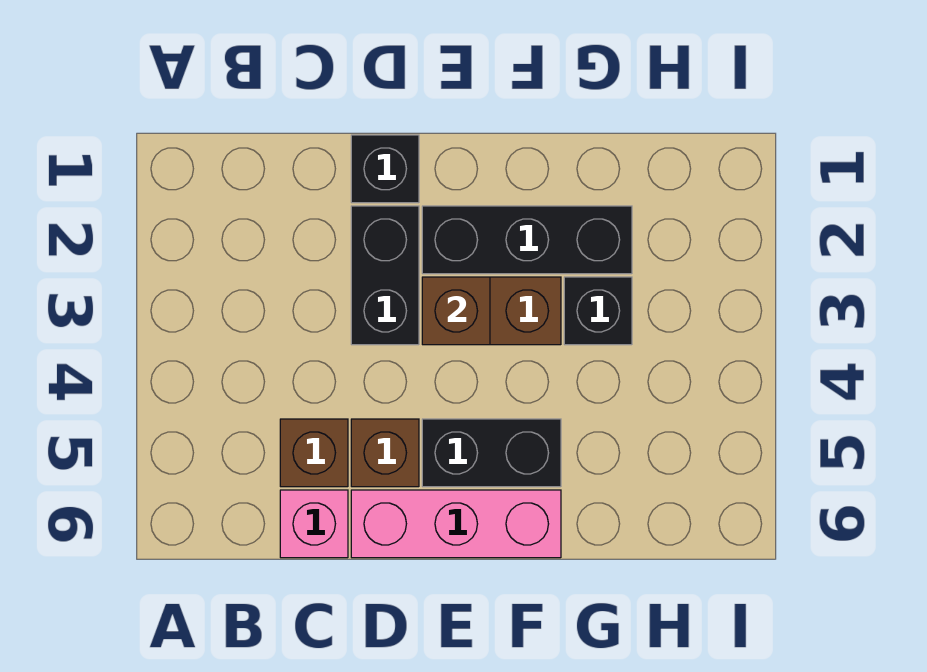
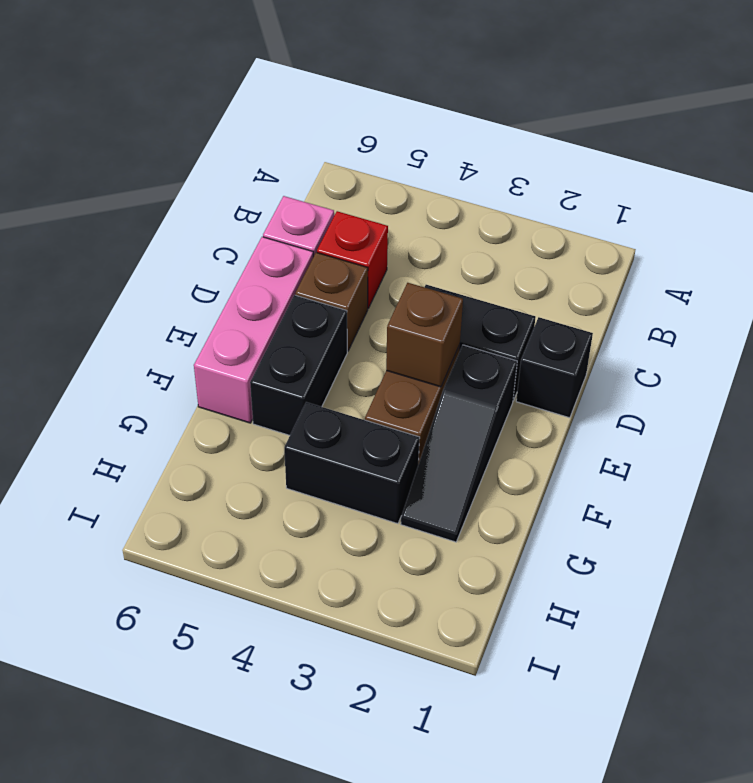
brown brick C5 level 1 -> red brick C5 level 1
black brick E2:G2 level 1 -> black slope E2:G2 level 1 top E
black brick G3 level 1 -> black brick G3:G4 level 1

